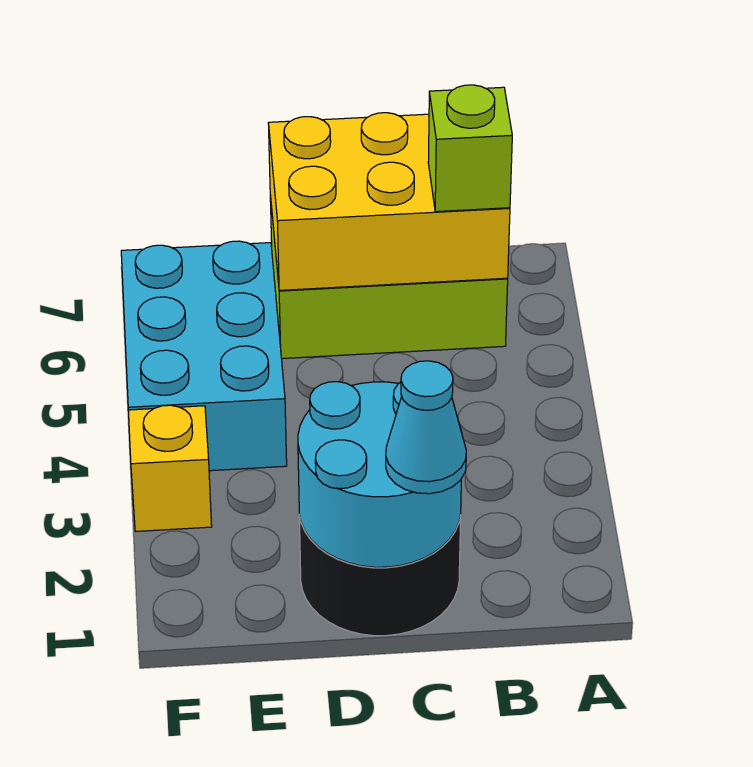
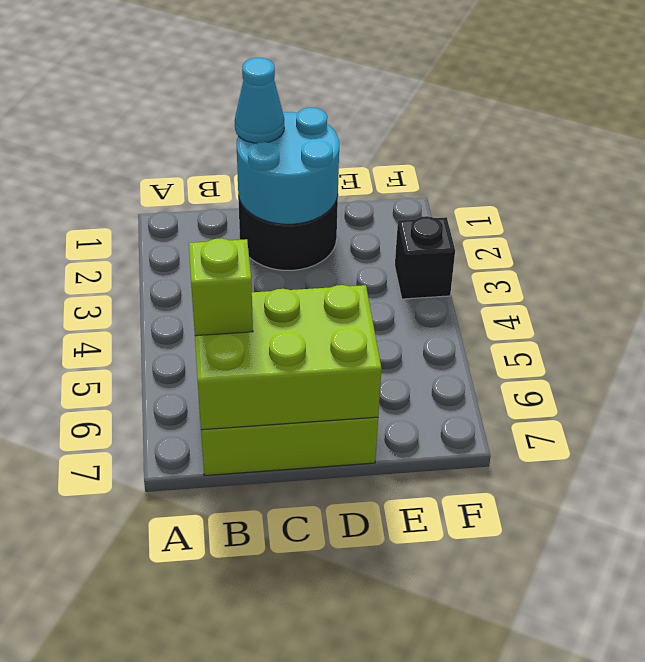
yellow brick B6:D7 level 2 -> lime brick B6:D7 level 2
cyan brick E4:F6 level 1 -> none
yellow brick F3 level 1 -> black brick F3 level 1

